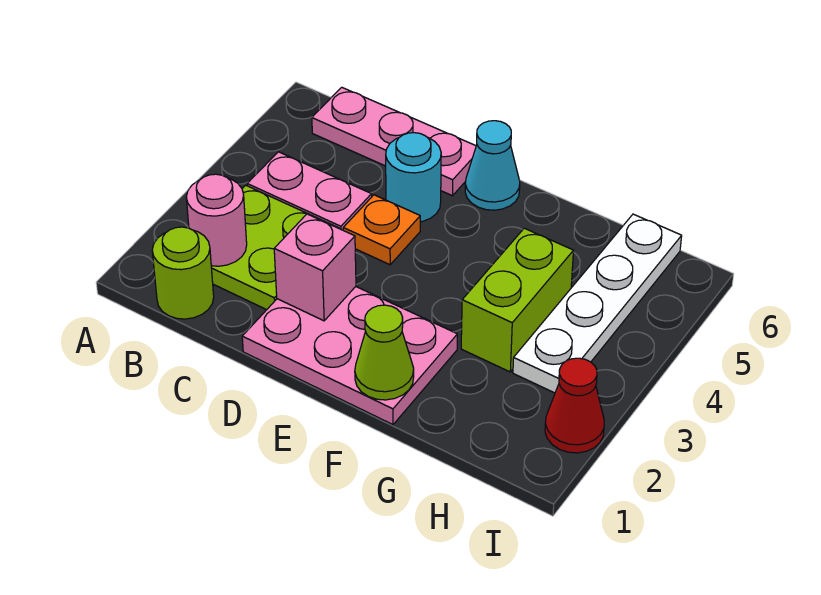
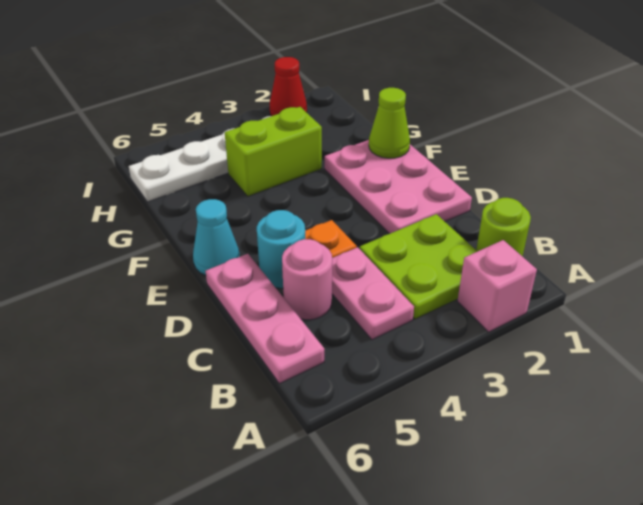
pink round brick B2 level 2 -> pink round brick C5 level 1
pink brick D2 level 2 -> pink brick A2 level 1

